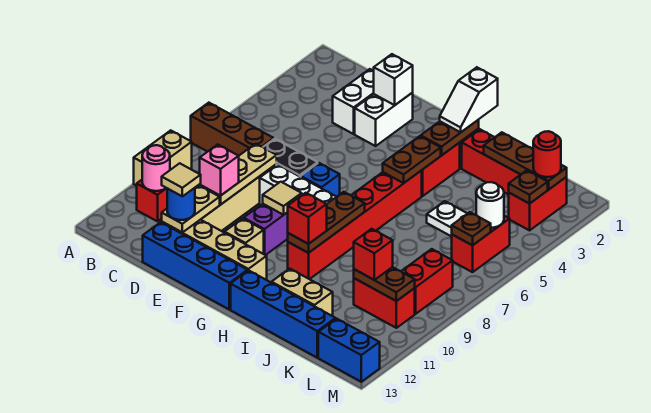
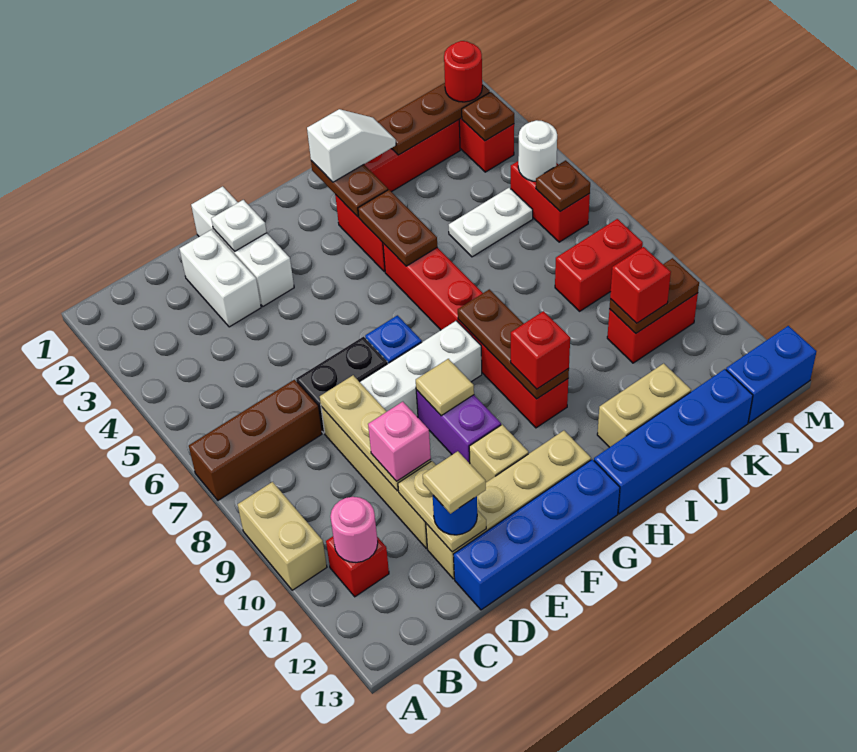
white brick E2:E3 level 1 -> white brick E1:E3 level 1
white brick E2 level 2 -> white plate E2 level 2
white slope H1:H2 level 3 top 1 -> white slope H2:I2 level 3 top H
red brick L8:L9 level 1 -> red brick K8:L8 level 1

